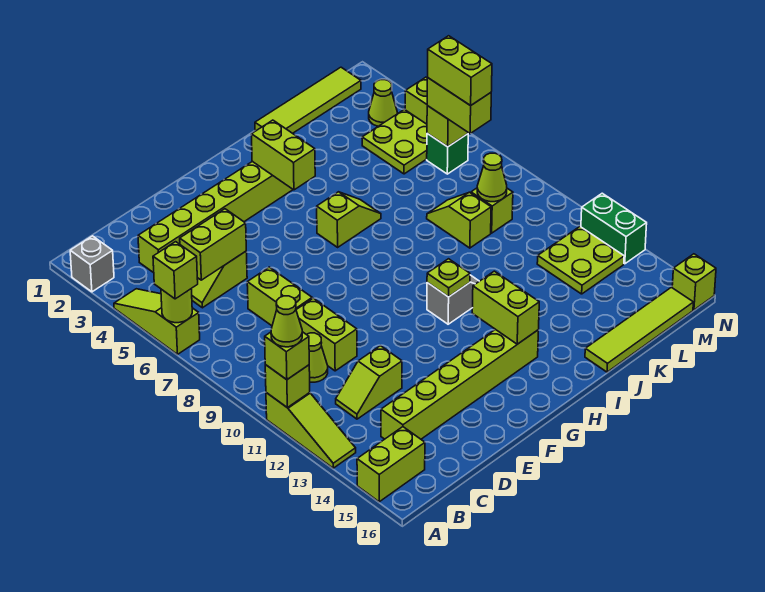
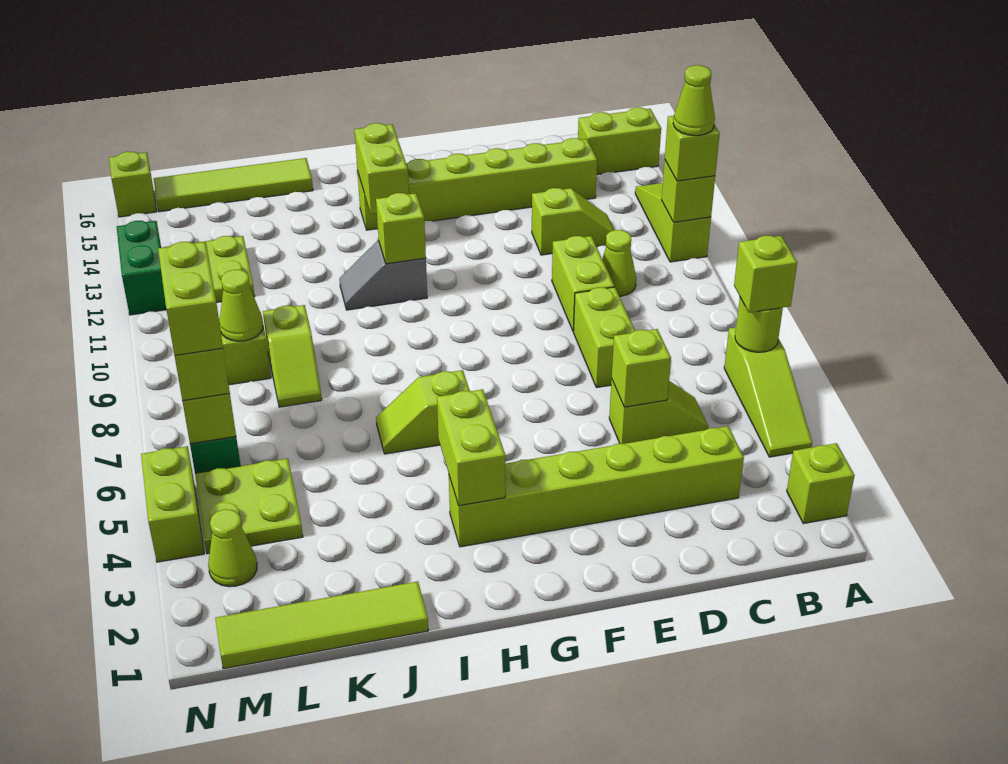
grey brick A2 level 1 -> lime brick A2 level 1
lime brick C5:D5 level 2 -> lime brick D5 level 2
lime plate H11 level 2 -> lime brick H11 level 2

